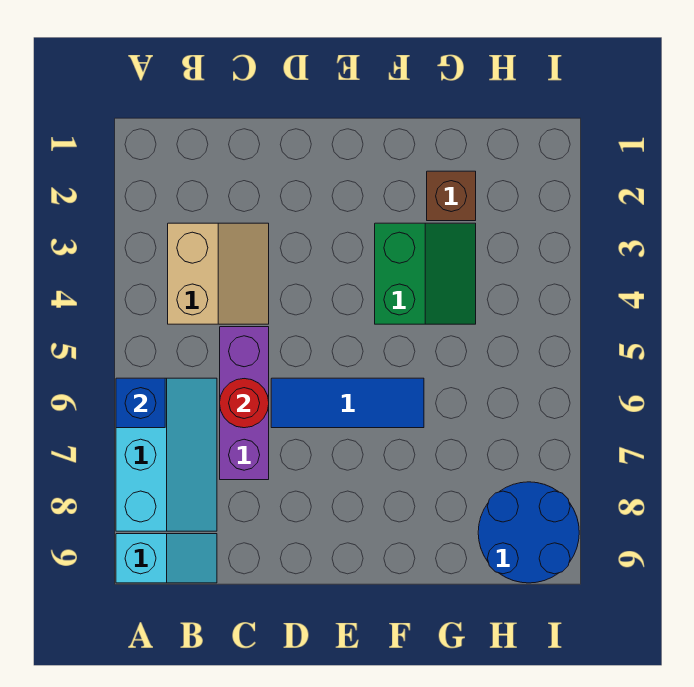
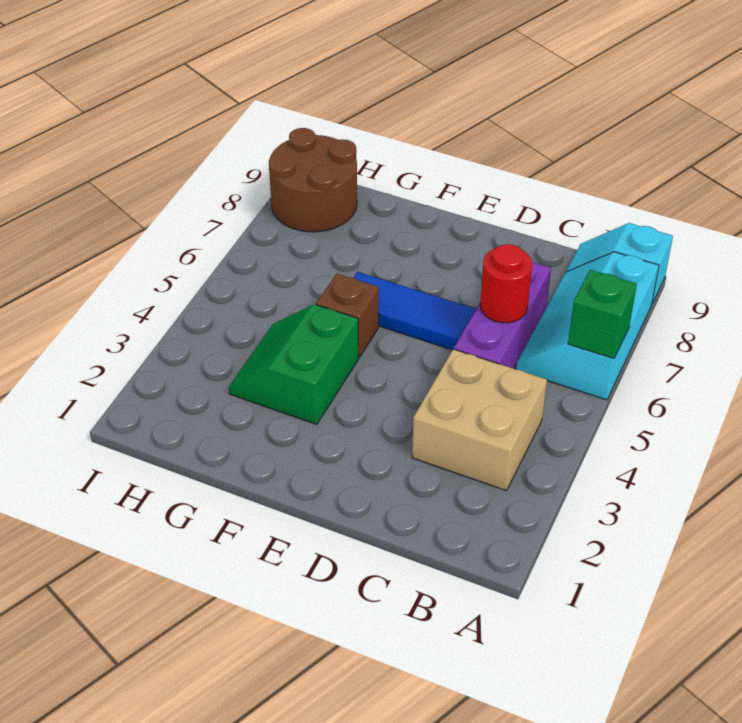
blue brick A6 level 2 -> green brick A6 level 2
tan slope B3:C4 level 1 top B -> tan brick B3:C4 level 1
brown brick G2 level 1 -> brown brick F5 level 1
blue round brick H8:I9 level 1 -> brown round brick H8:I9 level 1

